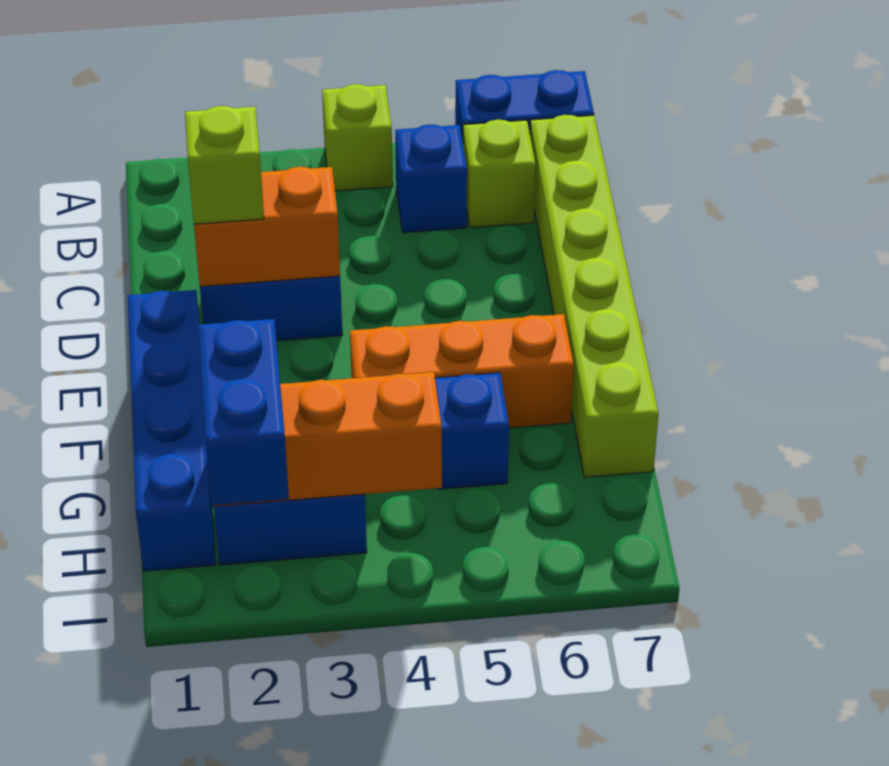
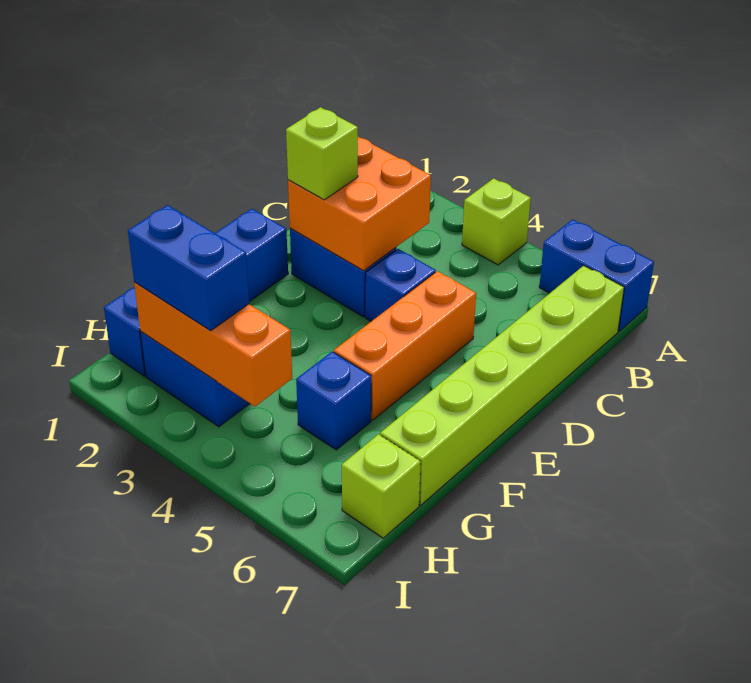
blue brick B5 level 1 -> blue brick D4 level 1
lime brick B6 level 1 -> lime brick H7 level 1
orange brick D2:D3 level 2 -> orange brick C2:D3 level 2
orange brick F4:F6 level 1 -> orange brick D5:F5 level 1
blue brick H2:I2 level 3 -> blue brick H2:H3 level 3

